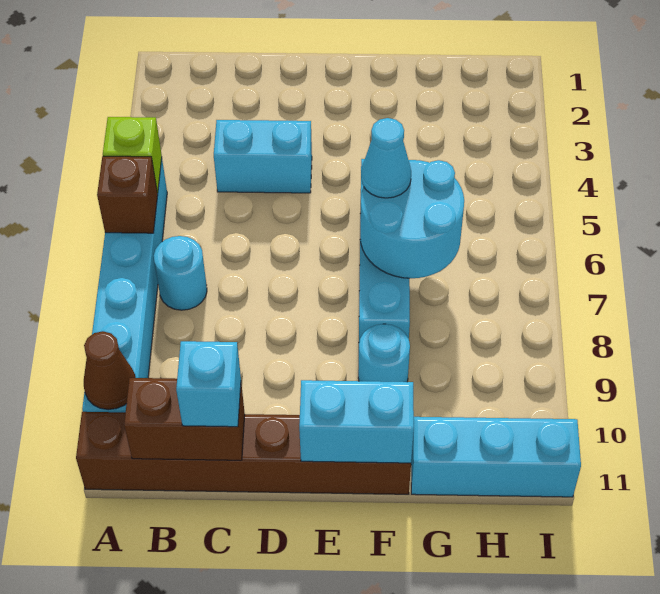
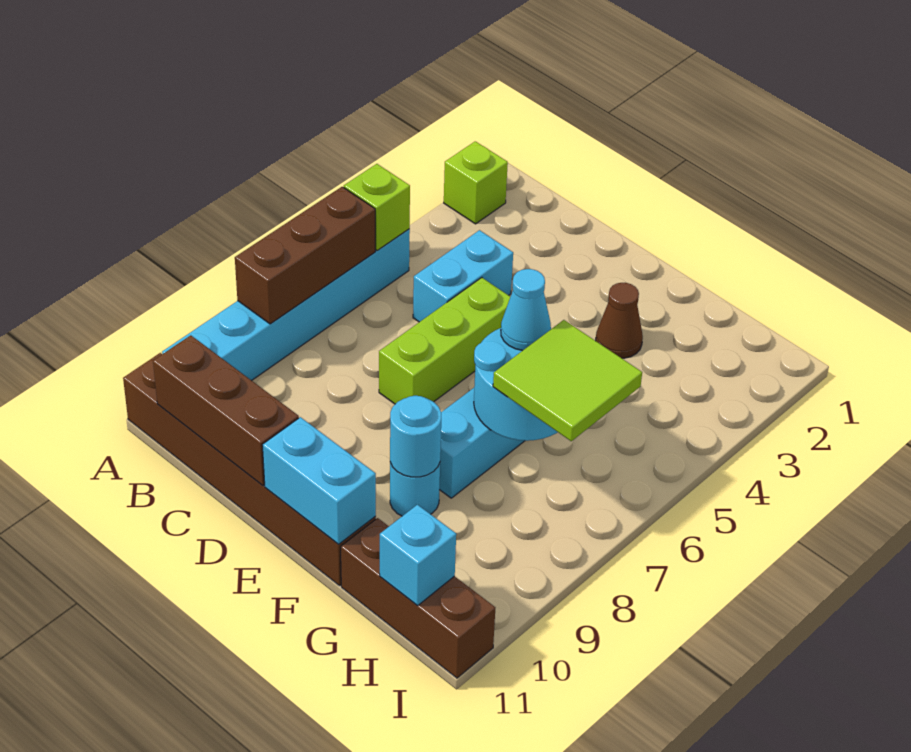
none -> lime brick A2 level 1
brown brick A6 level 2 -> brown brick A6:A8 level 2
brown cone A10 level 2 -> brown cone F3 level 1
cyan round brick B7 level 1 -> cyan round brick F9 level 2
brown brick B11:C11 level 2 -> brown brick B11:D11 level 2
cyan brick C4:D4 level 1 -> cyan brick C4:C5 level 1
cyan brick C11 level 3 -> cyan brick H11 level 2
none -> lime brick D5:D7 level 1
none -> lime tile G6:H7 level 3
cyan brick G11:I11 level 1 -> brown brick G11:I11 level 1

